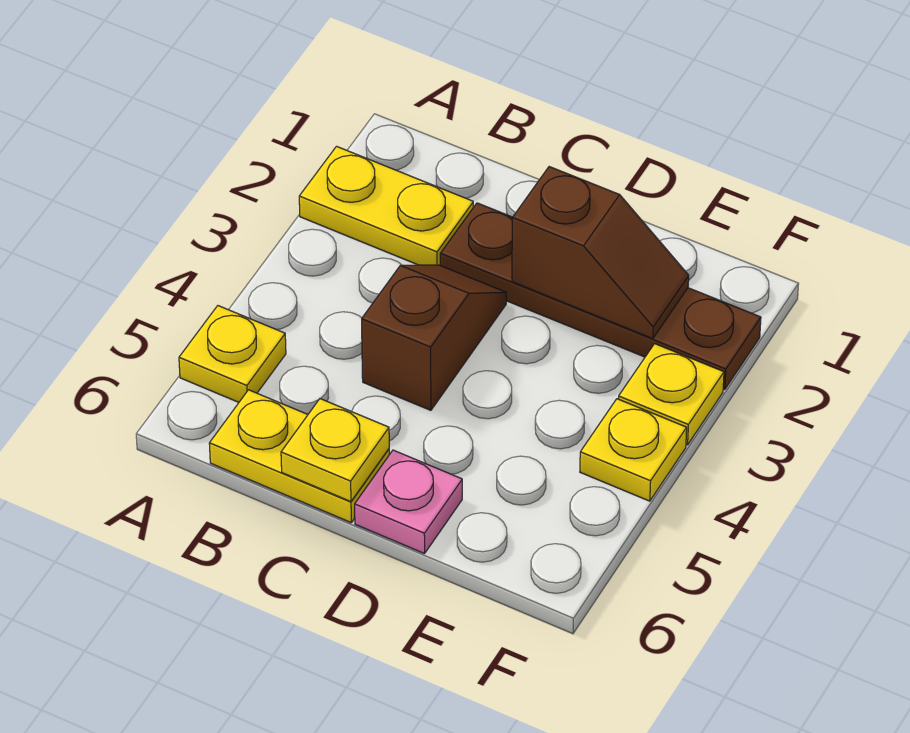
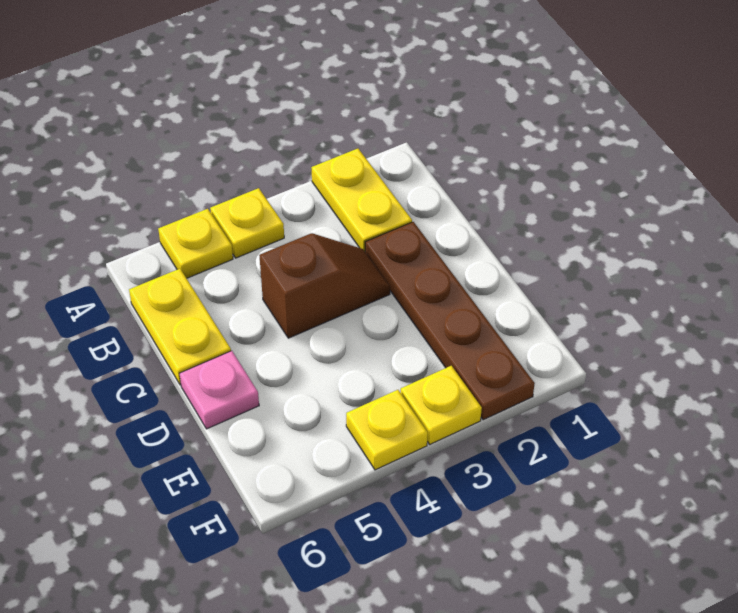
yellow plate C6 level 2 -> yellow plate A4 level 1
brown slope D2:E2 level 2 top D -> none

